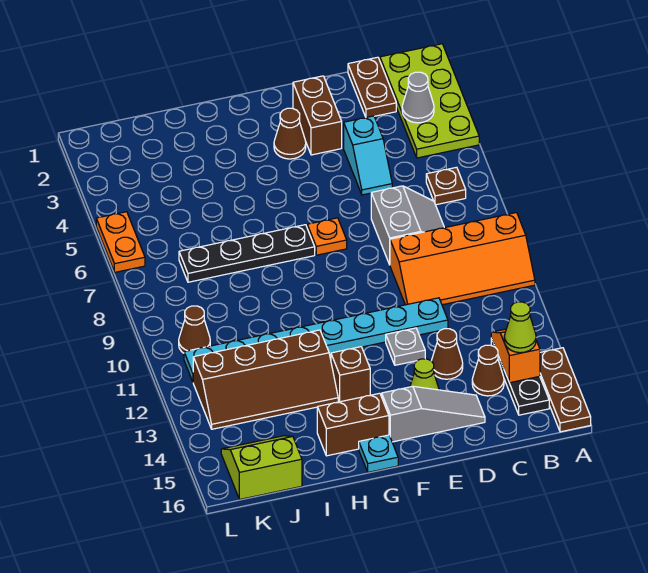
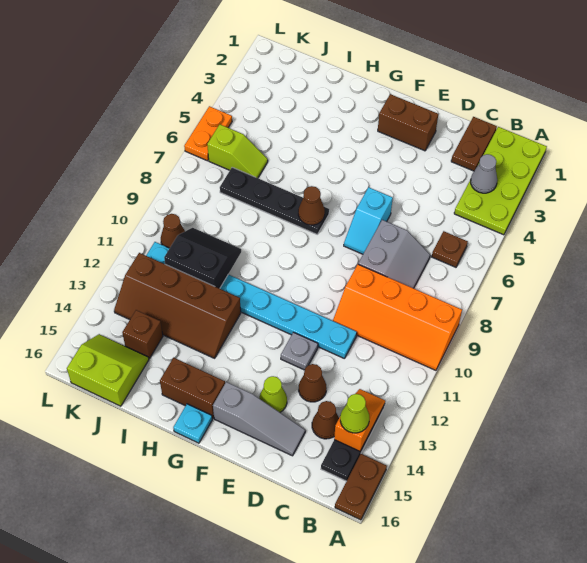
brown plate A14:A16 level 1 -> brown plate A15:A16 level 1
cyan slope D4:D5 level 1 top 4 -> cyan slope E6:E7 level 1 top 6
brown brick E2:E3 level 1 -> brown brick E2:F2 level 1
brown cone F3 level 1 -> brown cone G7 level 2
orange plate F7 level 1 -> none
brown brick G13 level 1 -> brown brick J14 level 1
none -> black slope I10:J11 level 2 top 11
none -> lime slope J6:K6 level 1 top K

